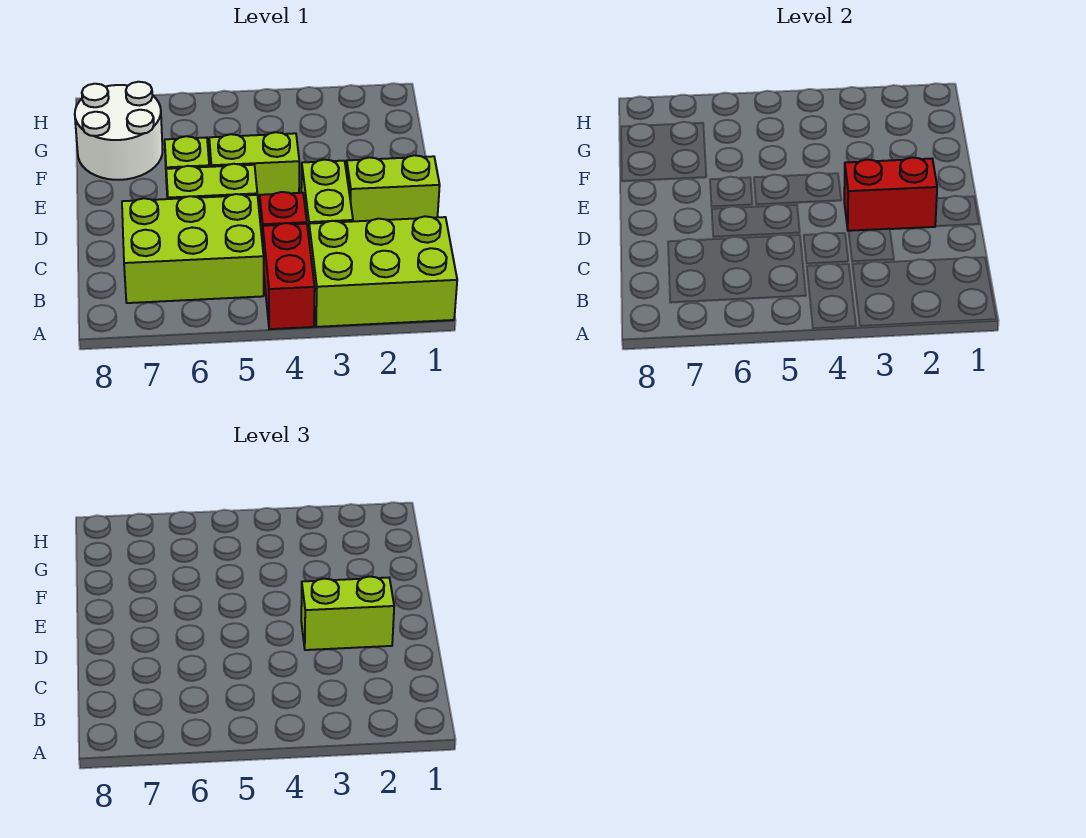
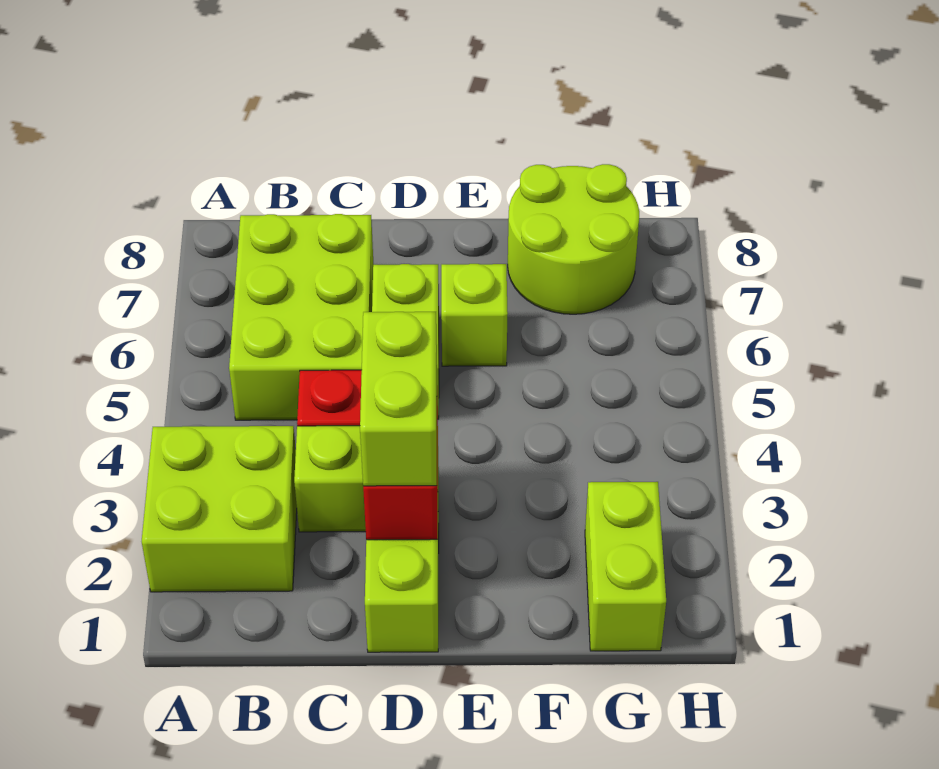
lime brick A1:B3 level 1 -> lime brick A2:B3 level 1
red brick A4:B4 level 1 -> none
lime brick E4:E5 level 1 -> lime brick G1:G2 level 1
white round brick F7:G8 level 1 -> lime round brick F7:G8 level 1

